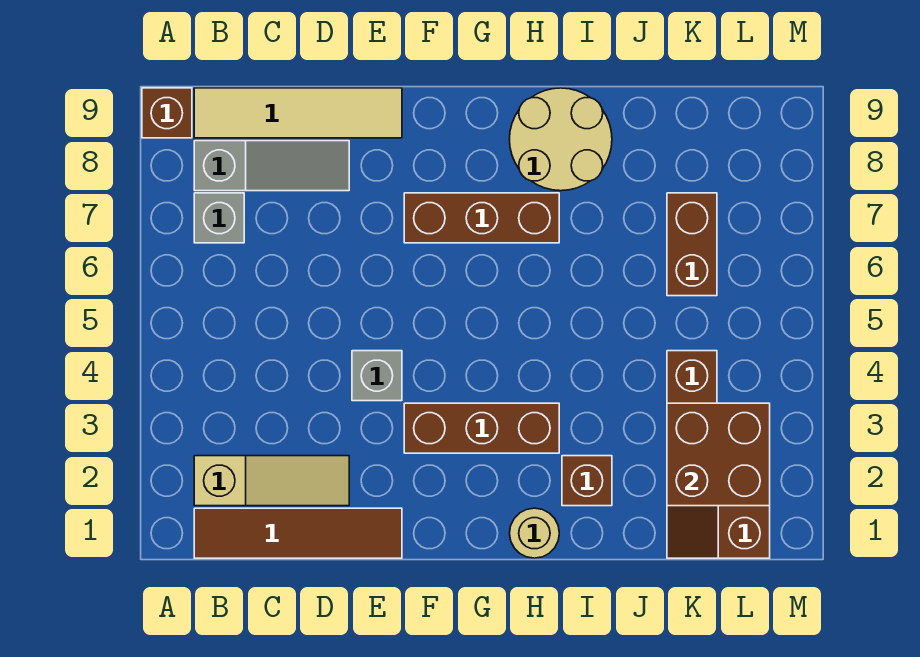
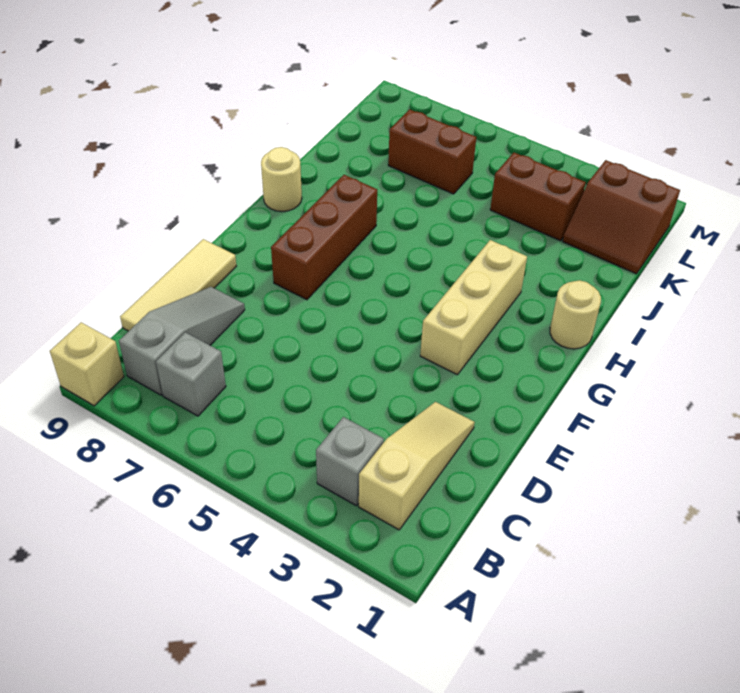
brown brick A9 level 1 -> tan brick A9 level 1
brown tile B1:E1 level 1 -> none
tan tile B9:E9 level 1 -> tan tile C9:E9 level 1
grey brick E4 level 1 -> grey brick B3 level 1
brown brick F3:H3 level 1 -> tan brick F3:H3 level 1
tan round brick H8:I9 level 1 -> tan round brick H9 level 1
brown brick I2 level 1 -> none
brown brick K2:L3 level 2 -> none

